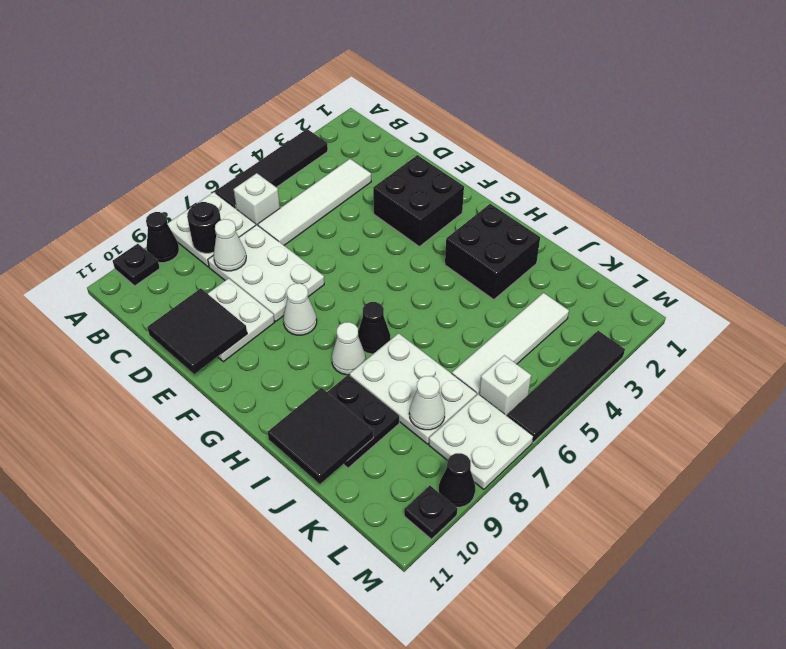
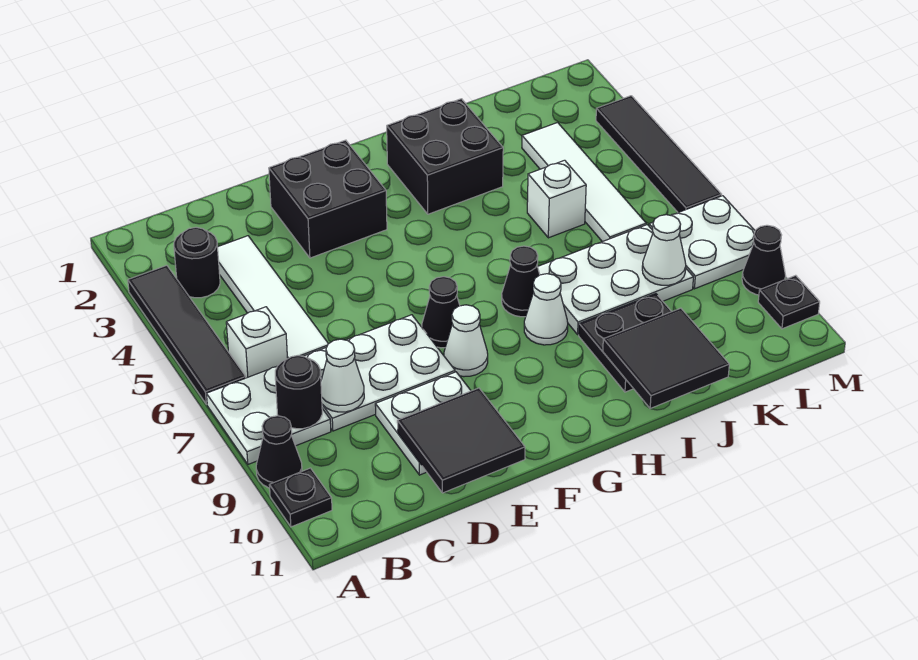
none -> black round brick B3 level 1
none -> black cone F7 level 1
white brick L6 level 1 -> white brick J5 level 1

